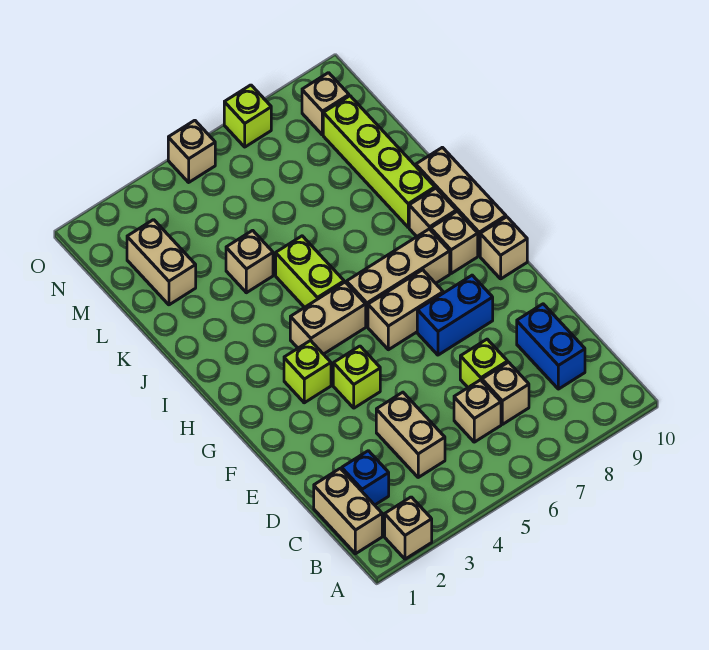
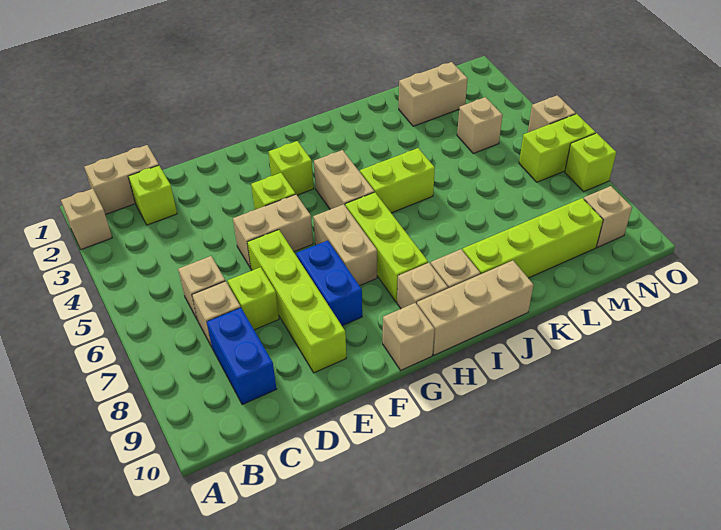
blue brick C2 level 1 -> lime brick C2 level 1
tan brick C4:D4 level 1 -> tan brick E5:F5 level 1
blue brick C9:D9 level 1 -> blue brick C8:C9 level 1
none -> lime brick E6:E9 level 1
tan brick H6:H8 level 1 -> lime brick H6:H8 level 1
tan brick K4 level 1 -> tan brick M4 level 1
none -> lime brick N6:O6 level 1

